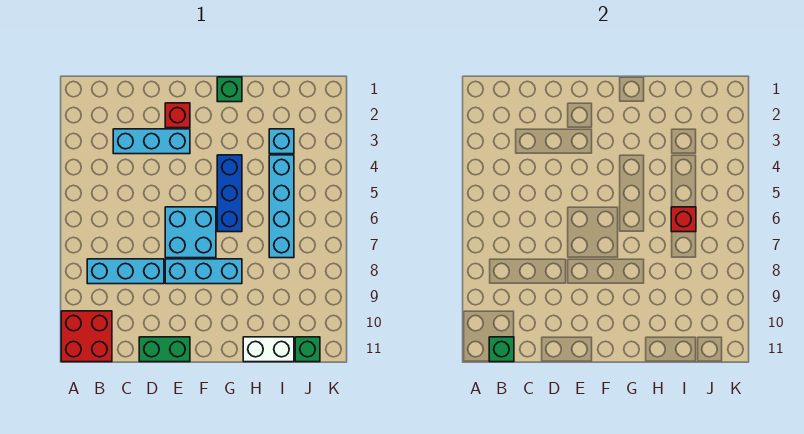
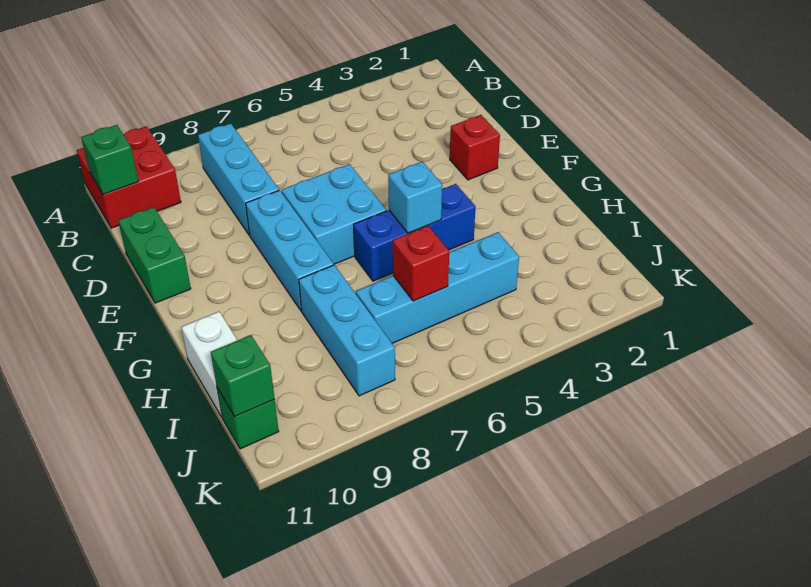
cyan brick C3:E3 level 1 -> cyan brick H8:J8 level 1
green brick G1 level 1 -> green brick J11 level 2
cyan brick I3 level 1 -> cyan brick G5 level 2

